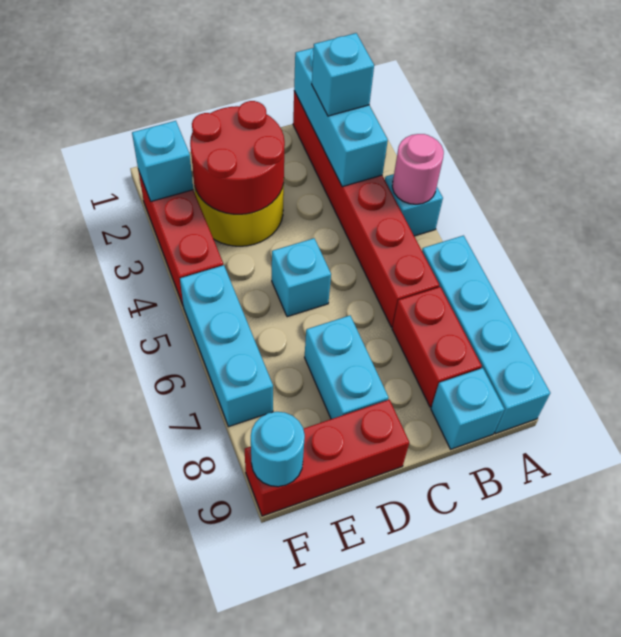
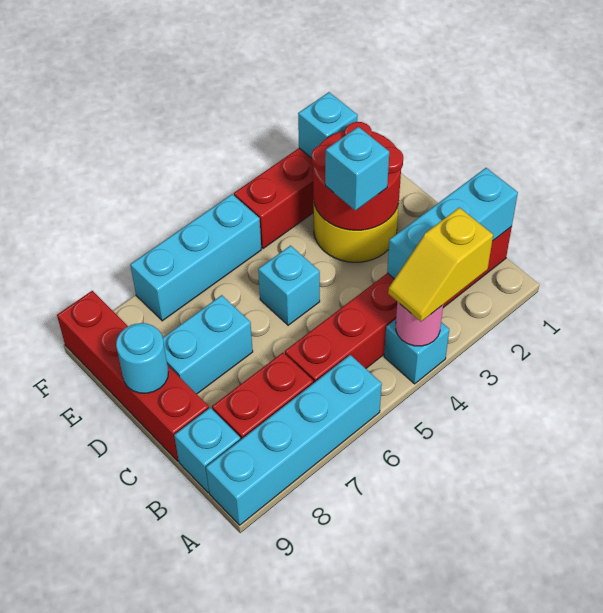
none -> yellow slope A3:A4 level 3 top 3
cyan brick B2 level 3 -> cyan brick D3 level 3
red brick D9:F9 level 1 -> red brick C9:F9 level 1
cyan round brick F9 level 2 -> cyan round brick D9 level 2

